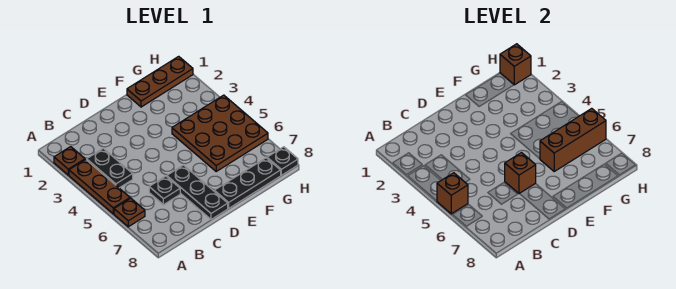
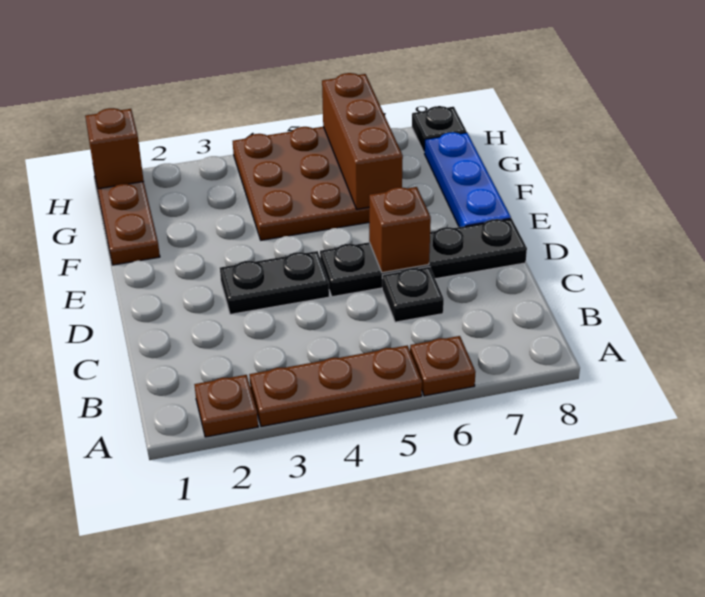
brown brick A5 level 2 -> none
black plate B3:B4 level 1 -> black plate D3:D4 level 1
black plate D6:D8 level 1 -> black plate D5:D8 level 1
black plate E8:G8 level 1 -> blue plate E8:G8 level 1

